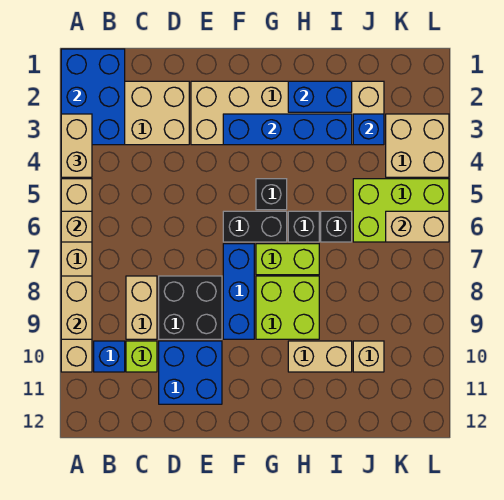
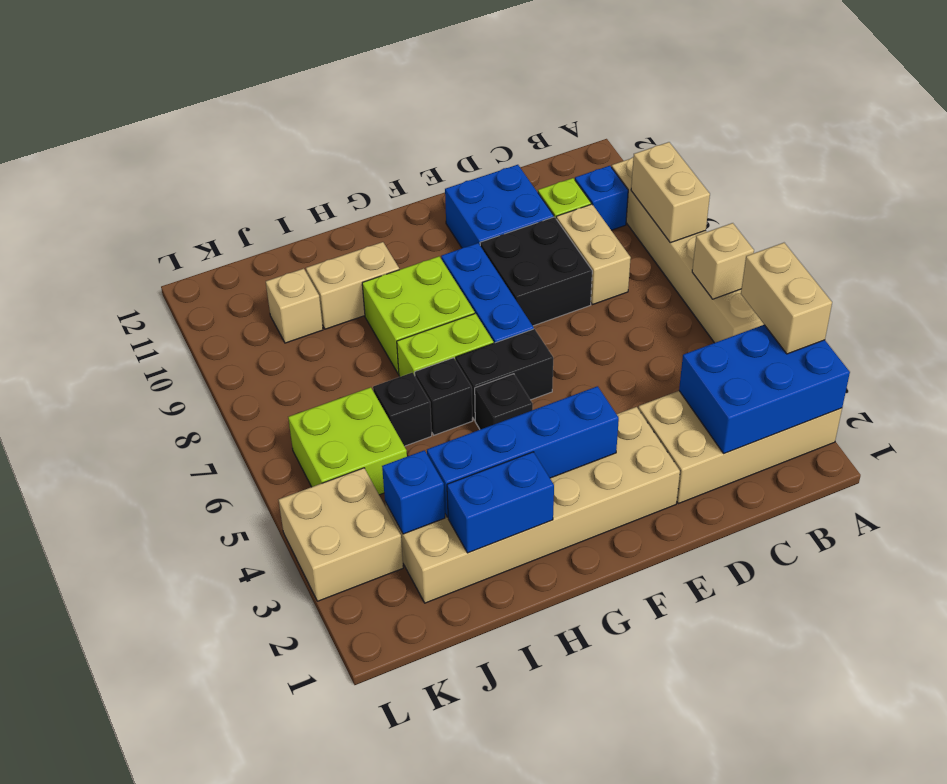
blue brick A1:B3 level 2 -> blue brick A2:C3 level 2
lime brick J5:L6 level 1 -> lime brick J5:K6 level 1
tan brick K6:L6 level 2 -> none

